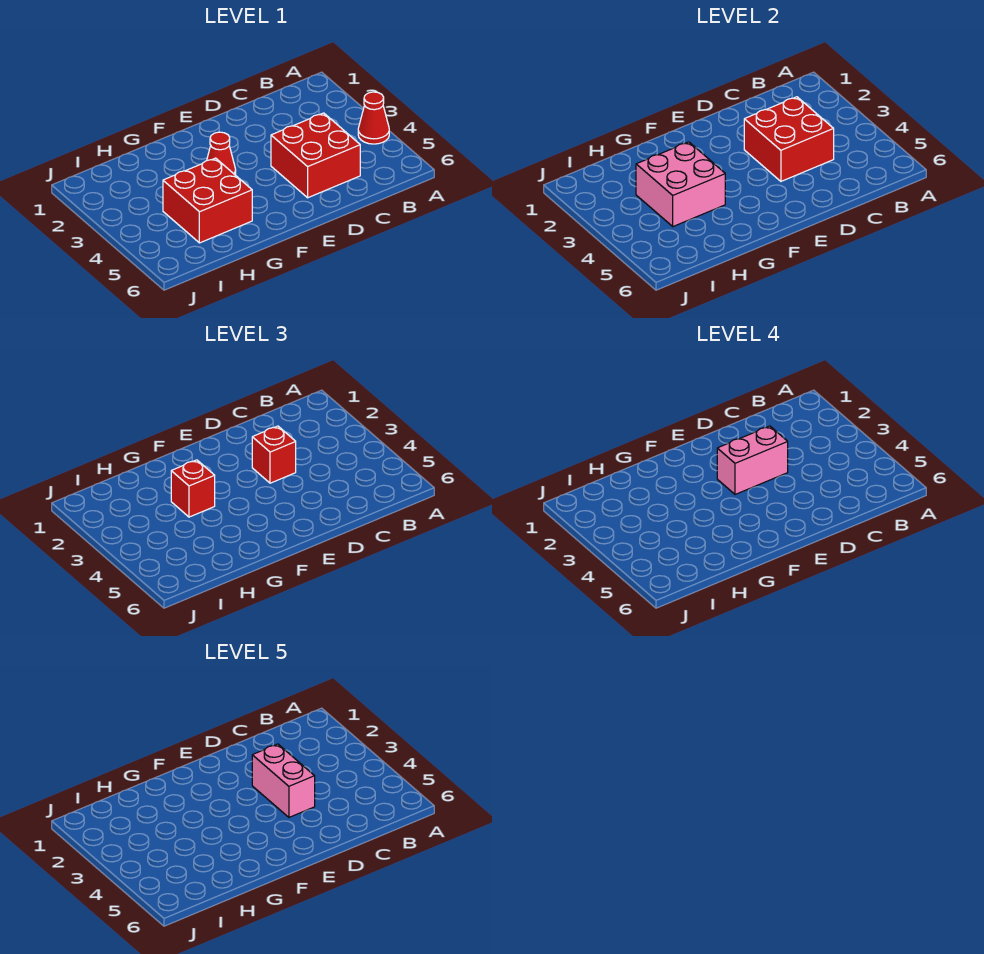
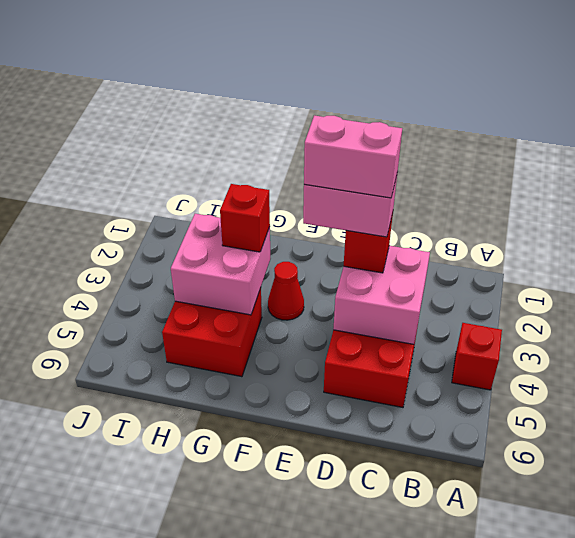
red cone A4 level 1 -> red brick A4 level 1
red brick C3:D4 level 2 -> pink brick C3:D4 level 2
pink brick D3:D4 level 5 -> pink brick D3:E3 level 5

